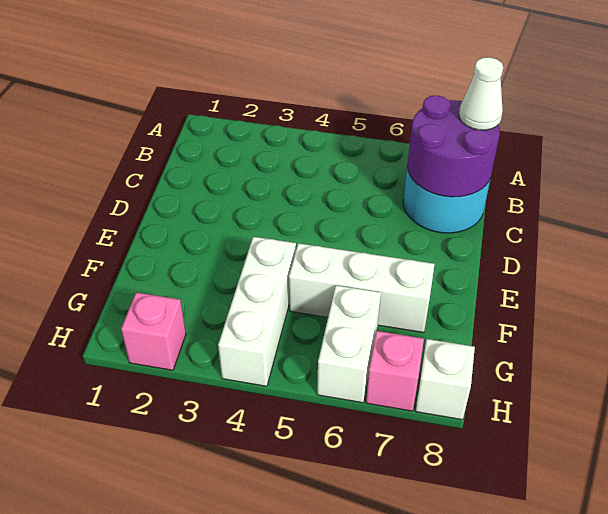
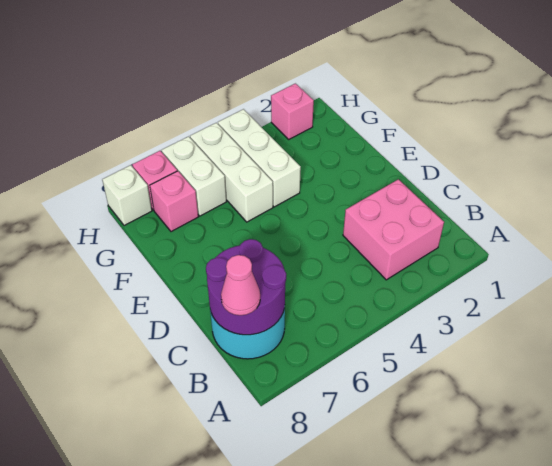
none -> pink brick B2:C3 level 1
white cone B8 level 3 -> pink cone B8 level 3
white brick F5:F7 level 1 -> white brick F5:H5 level 1
none -> pink brick G7 level 1

